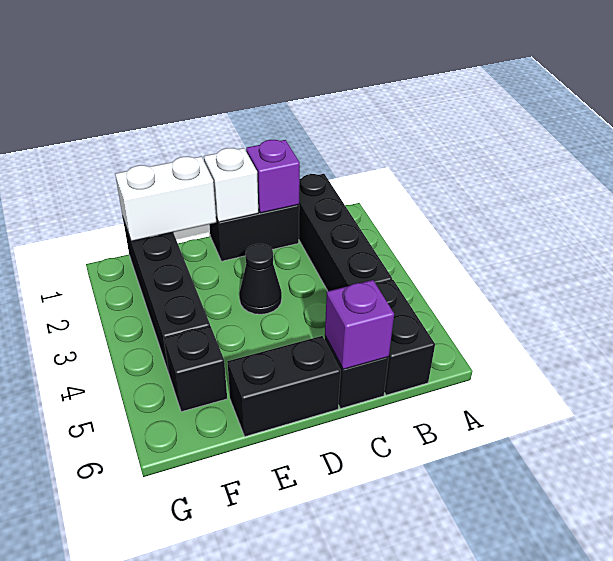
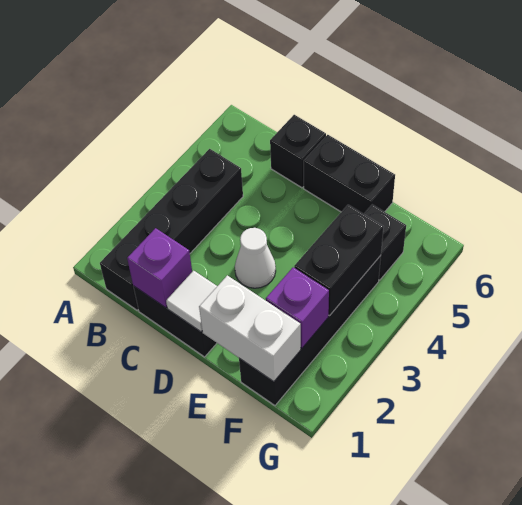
black brick B5:B6 level 1 -> black brick F3:F4 level 2
purple brick C6 level 2 -> purple brick F2 level 2
white brick D1 level 2 -> white tile D1 level 2
black cone D3 level 1 -> white cone D3 level 1

